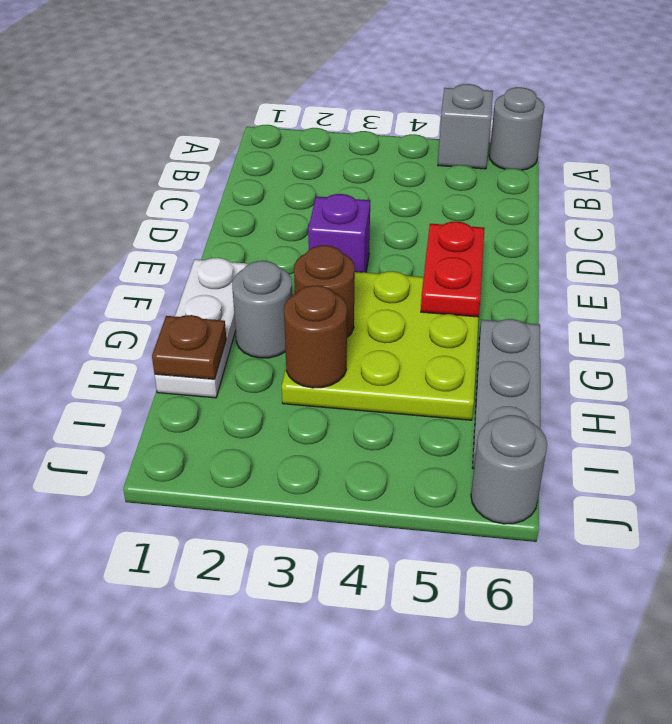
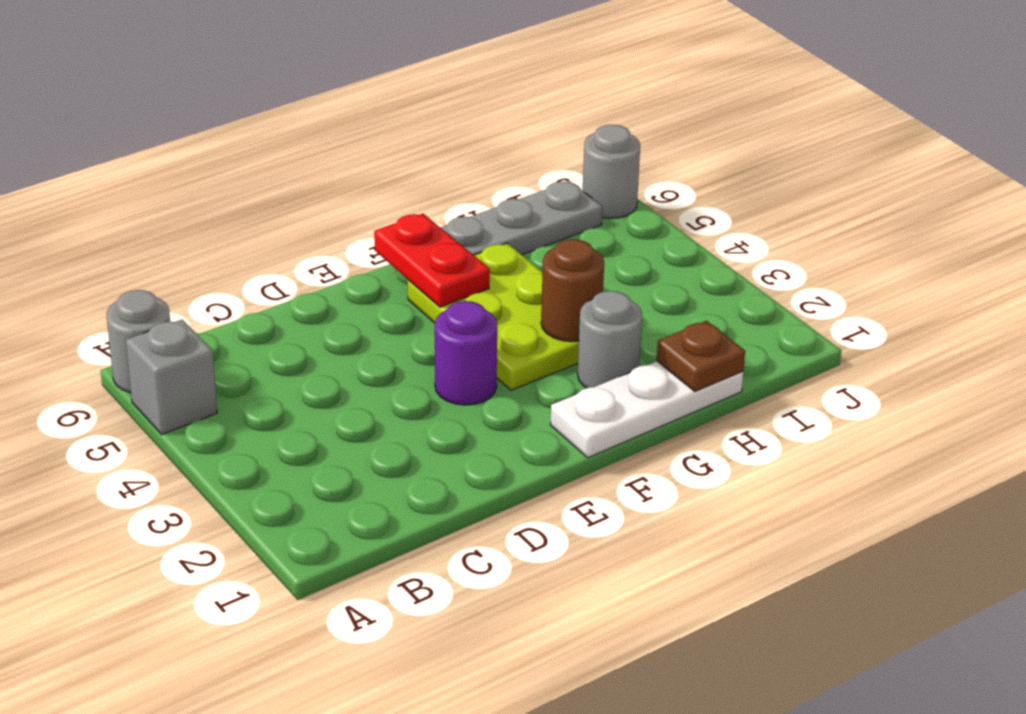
purple brick E3 level 1 -> purple round brick E3 level 1
red plate E5:F5 level 2 -> red plate F5:F6 level 2
lime plate F3:H5 level 1 -> lime plate F3:G5 level 1
brown round brick H3 level 2 -> none

